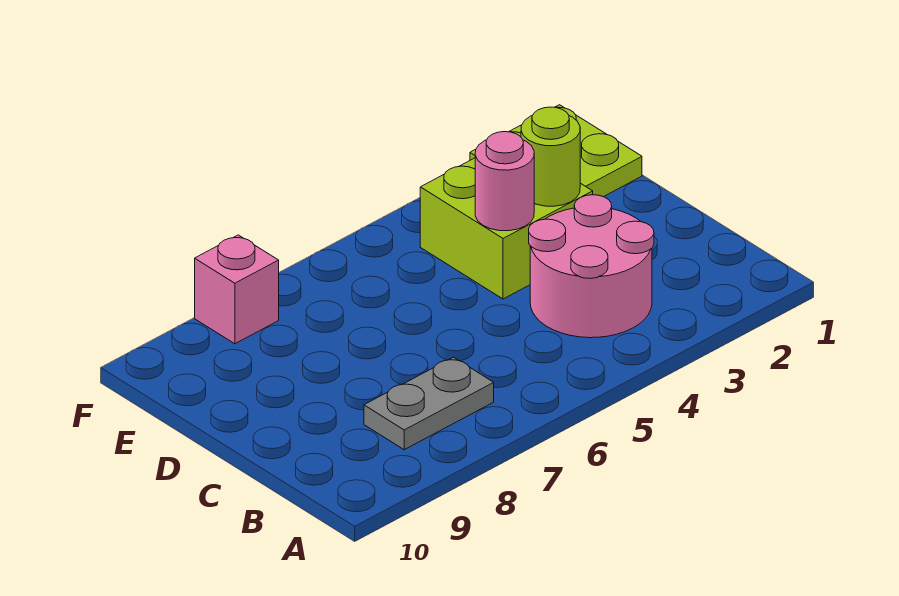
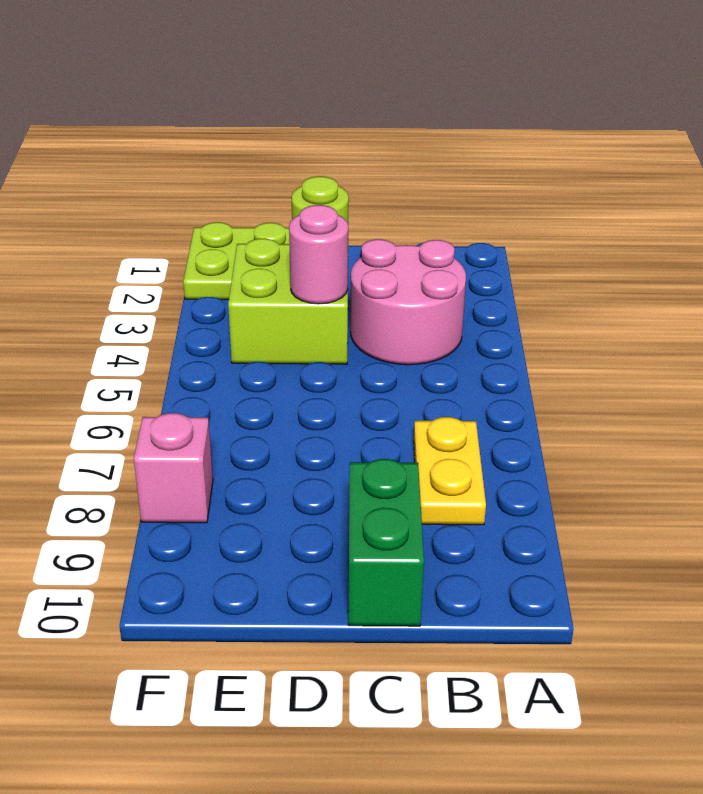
grey plate B7:B8 level 1 -> yellow plate B7:B8 level 1
none -> green brick C9:C10 level 1

